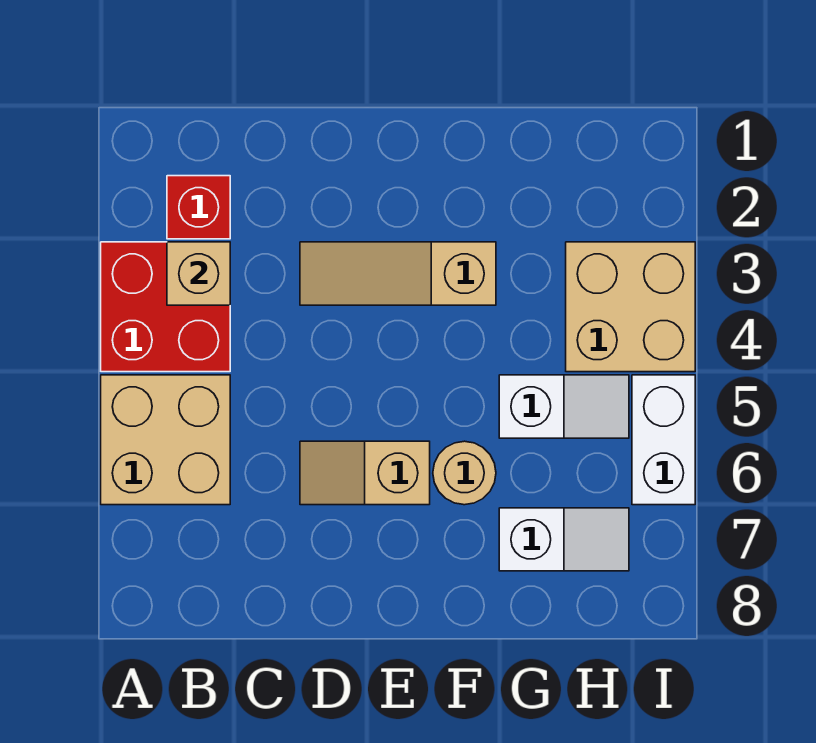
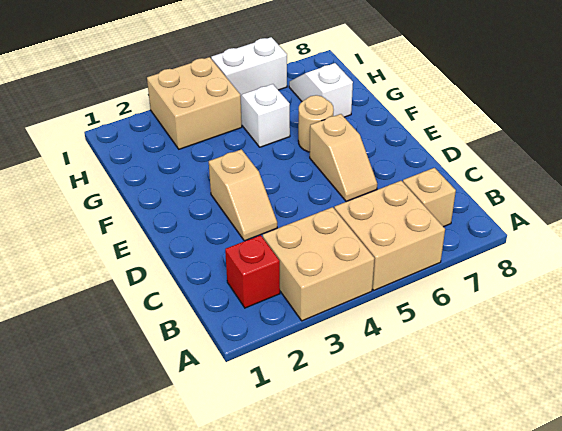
red brick A3:B4 level 1 -> tan brick A3:B4 level 1
tan brick B3 level 2 -> tan brick B7 level 1
tan slope D3:F3 level 1 top F -> tan slope D3:E3 level 1 top E

